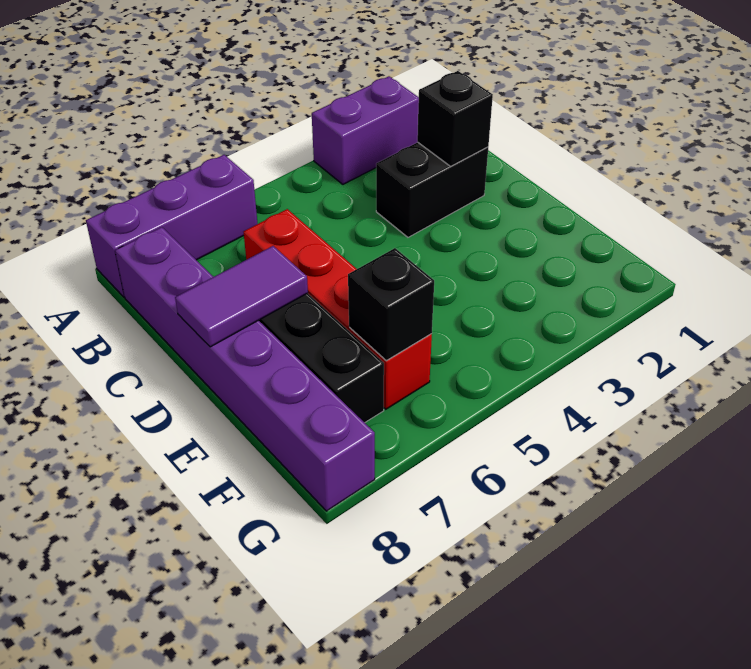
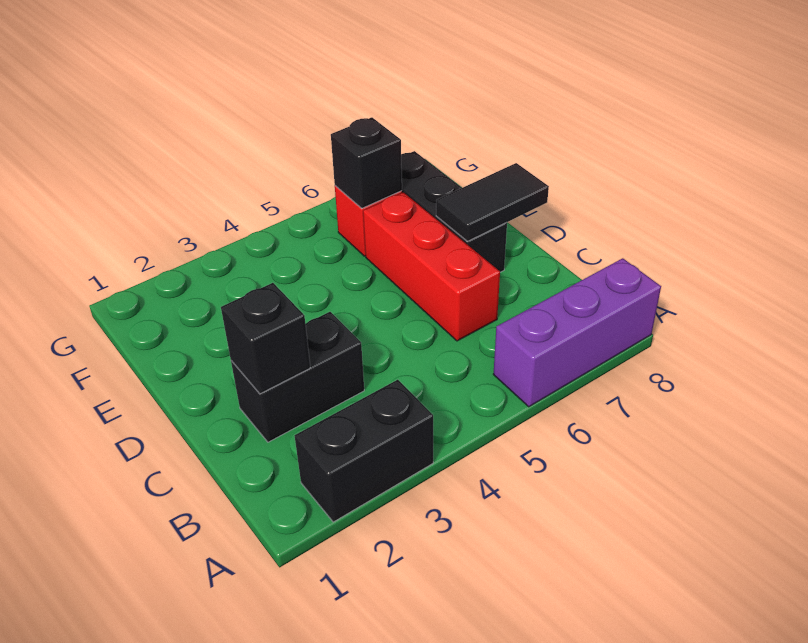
purple brick A2:A3 level 1 -> black brick A2:A3 level 1
purple brick B8:G8 level 1 -> none
purple tile D7:D8 level 2 -> black tile D7:D8 level 2

